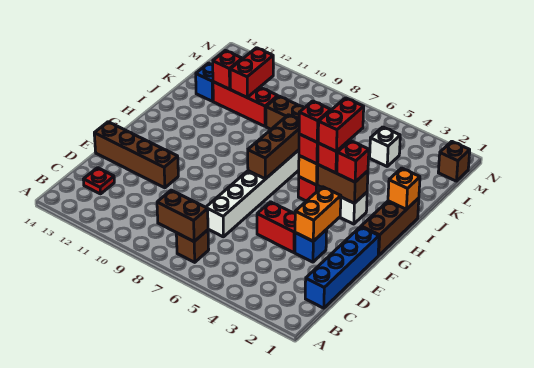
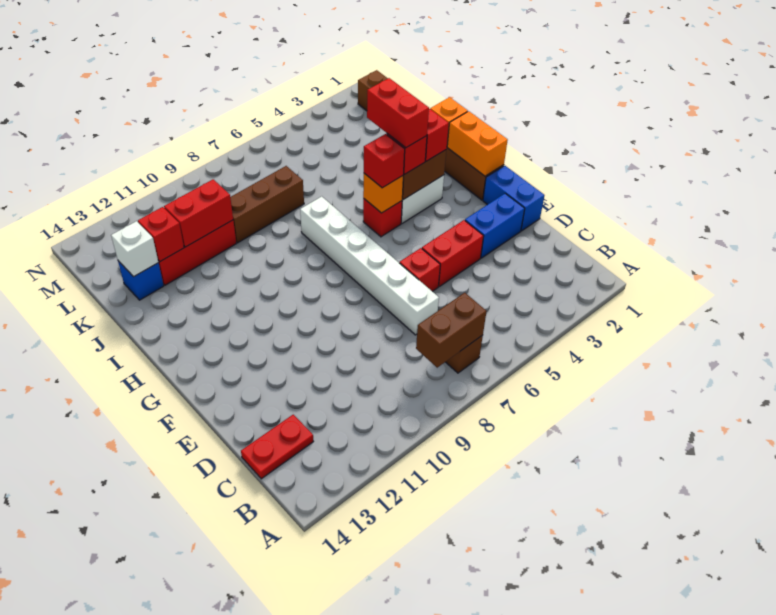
blue brick C1:F1 level 1 -> blue brick E1:F1 level 1
red plate C13 level 1 -> red plate C13:C14 level 1
blue brick E3 level 1 -> blue brick E2:E3 level 1
orange brick E3:F3 level 2 -> orange brick G1:H1 level 2
brown brick E11:E14 level 1 -> none
brown brick G7:I7 level 2 -> none
red brick H5 level 4 -> red brick E6 level 1
red brick K11:L11 level 2 -> red brick K10:K11 level 2
white brick L4 level 1 -> white brick K13 level 2

